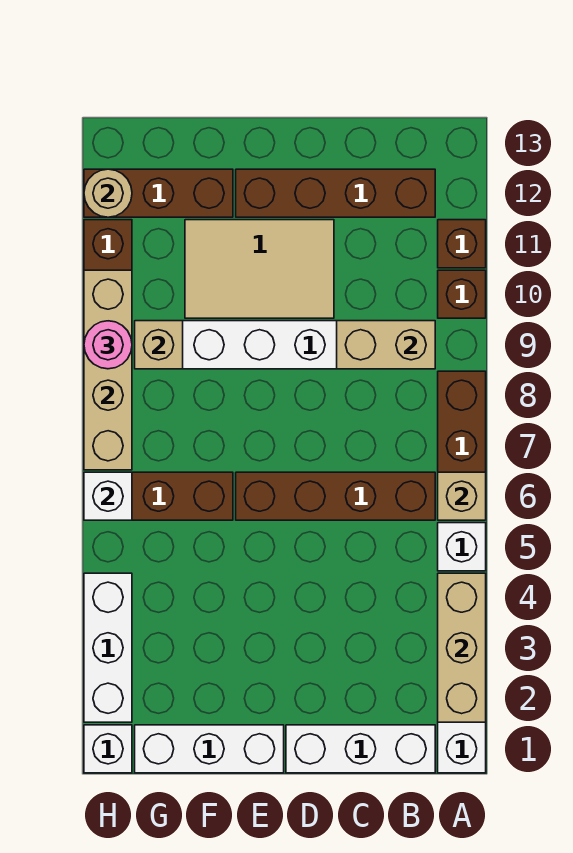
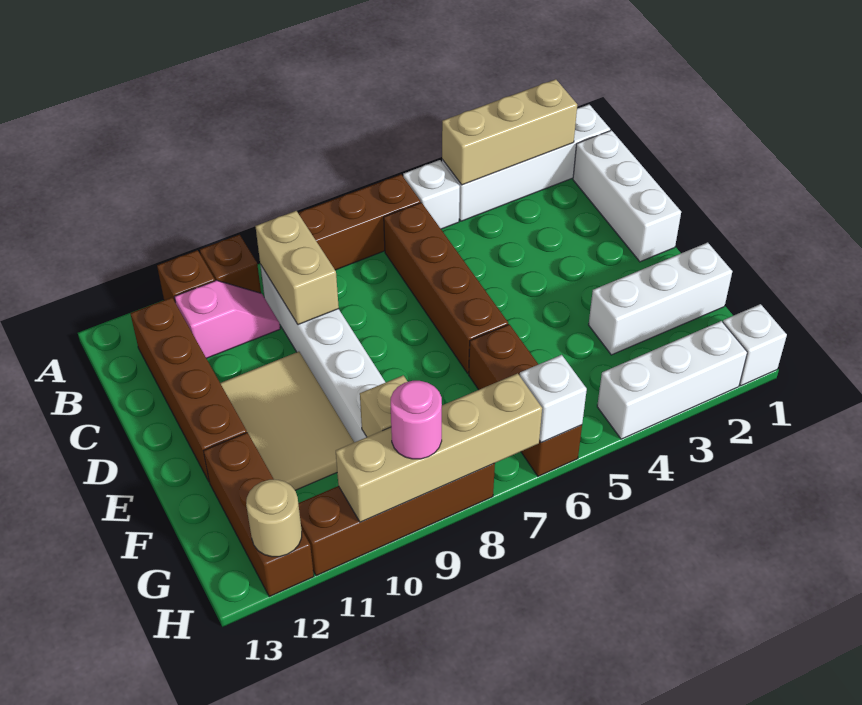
tan brick A6 level 2 -> none
none -> pink slope B10:B11 level 1 top 11
white brick E1:G1 level 1 -> white brick F1:F3 level 1

